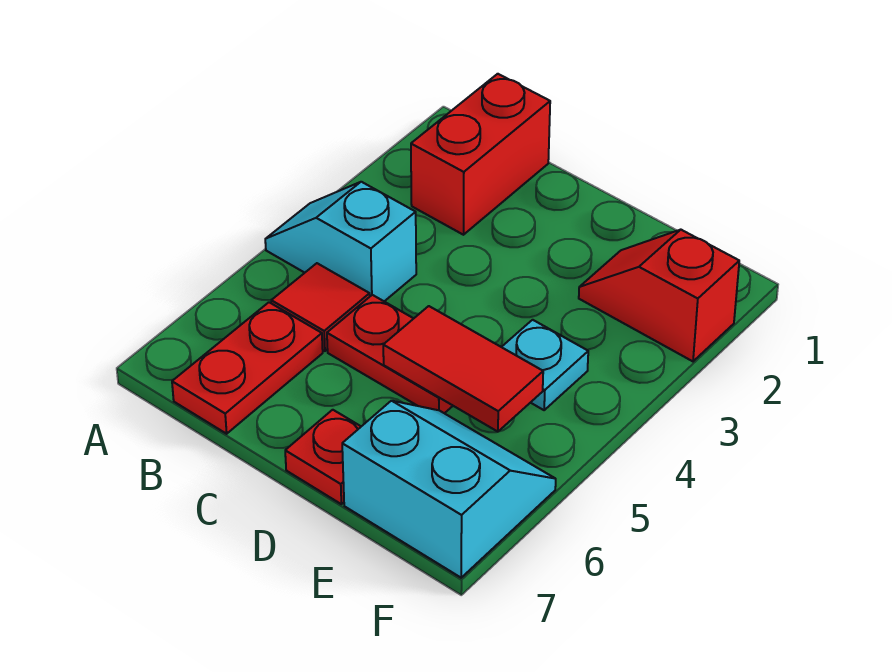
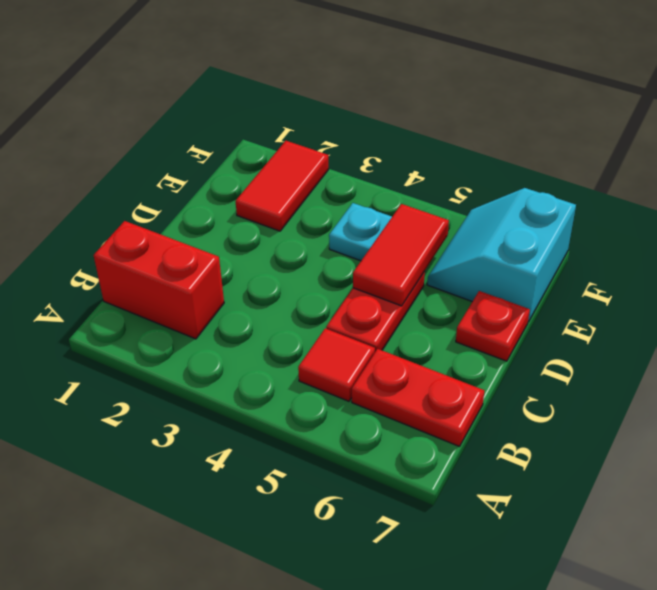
cyan slope A4:B4 level 1 top B -> none
red slope E2:F2 level 1 top F -> red tile E2:F2 level 1

